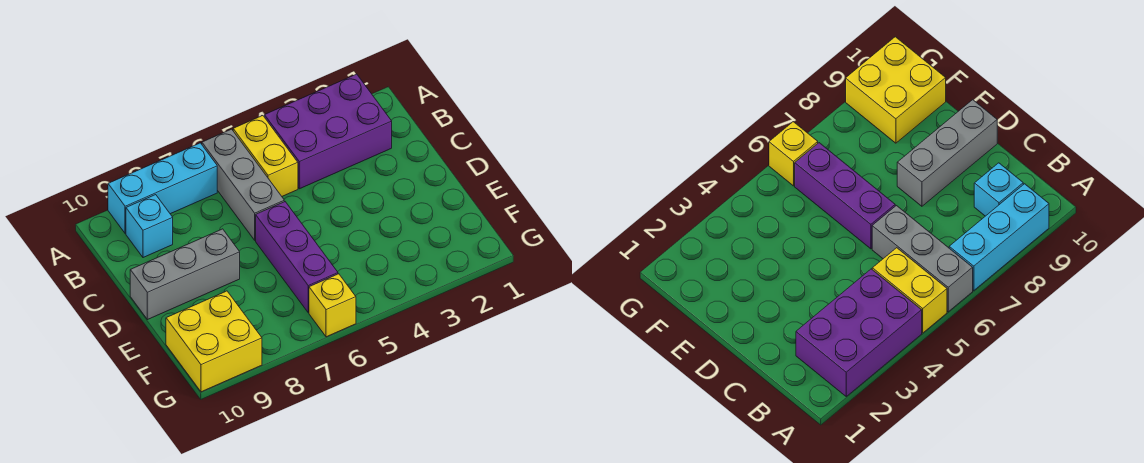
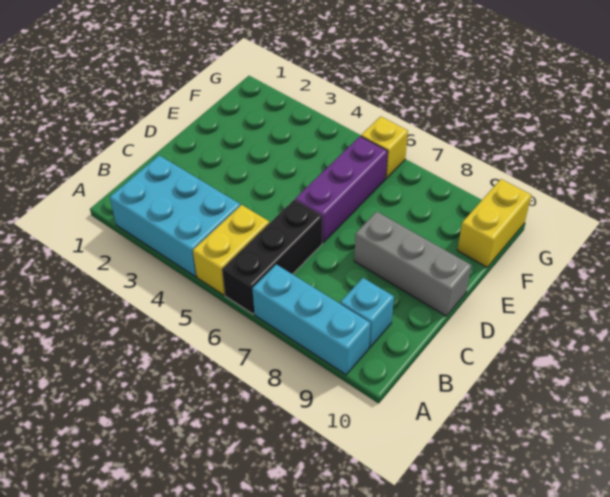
purple brick A2:B4 level 1 -> cyan brick A2:B4 level 1
grey brick A6:C6 level 1 -> black brick A6:C6 level 1
yellow brick F9:G10 level 1 -> yellow brick F10:G10 level 1

